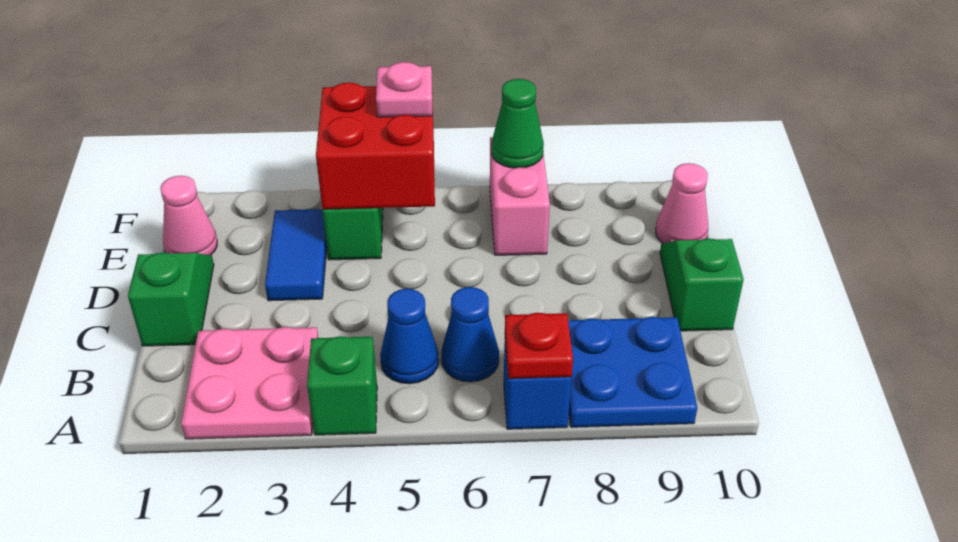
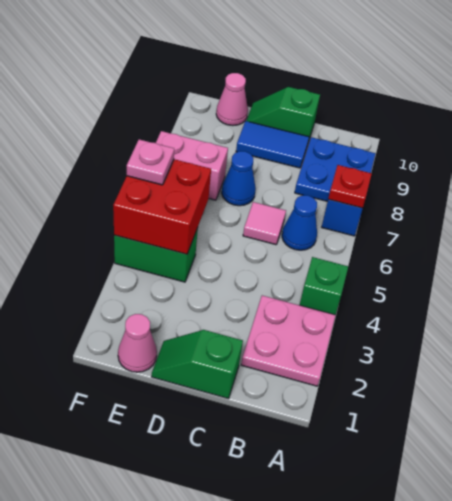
blue cone B5 level 1 -> blue cone D7 level 1
none -> pink tile C6 level 1
blue tile D3:E3 level 1 -> blue tile C9:D9 level 1
green cone F7 level 2 -> none

